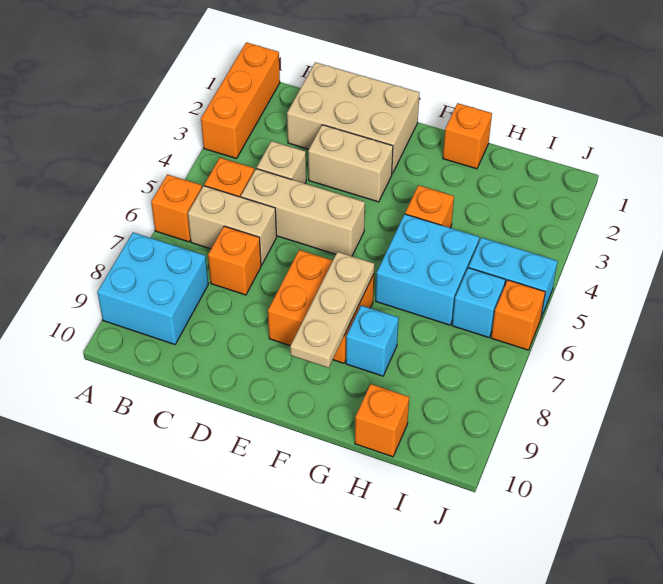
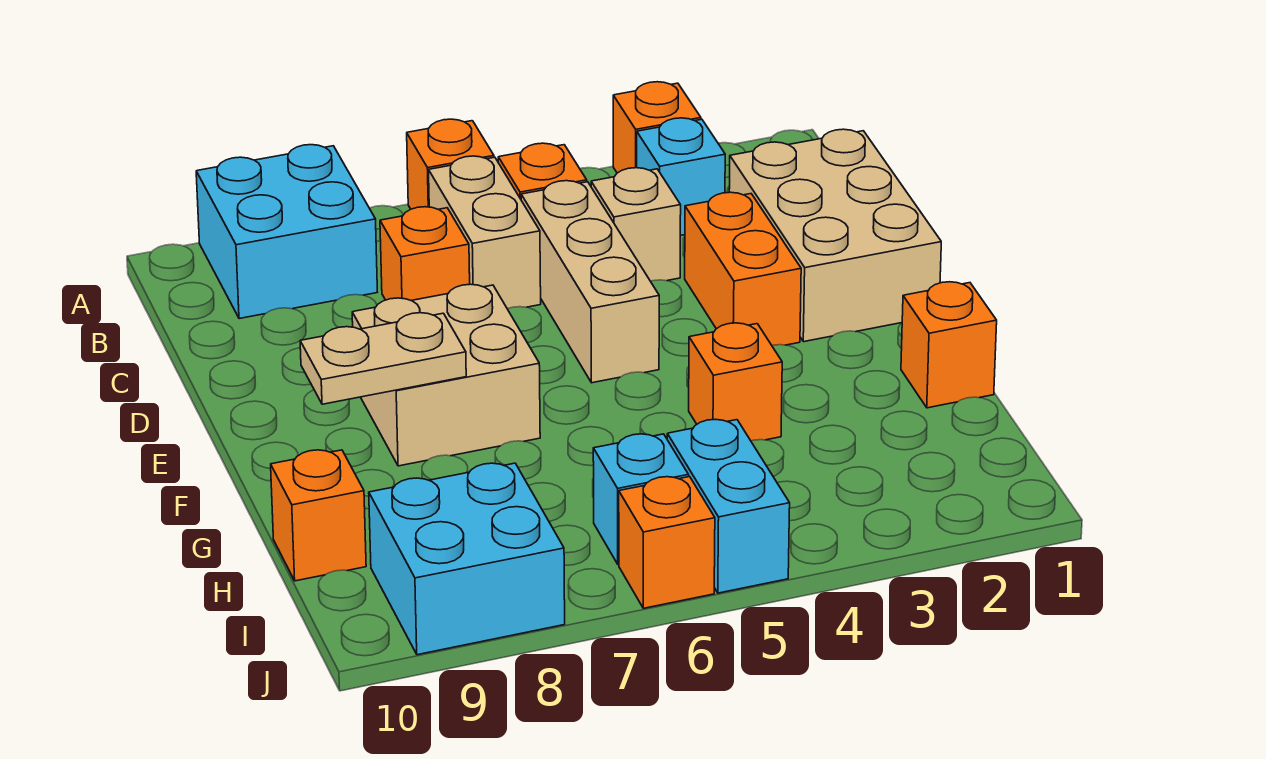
orange brick A1:A3 level 1 -> orange brick A3 level 1
tan brick D3:E3 level 1 -> orange brick D3:E3 level 1
orange brick E7:F8 level 1 -> tan brick E7:F8 level 1
tan plate F7:F9 level 2 -> tan plate F8:F9 level 2
cyan brick G5:H6 level 1 -> cyan brick I8:J9 level 1
cyan brick G8 level 1 -> cyan brick B3 level 1

